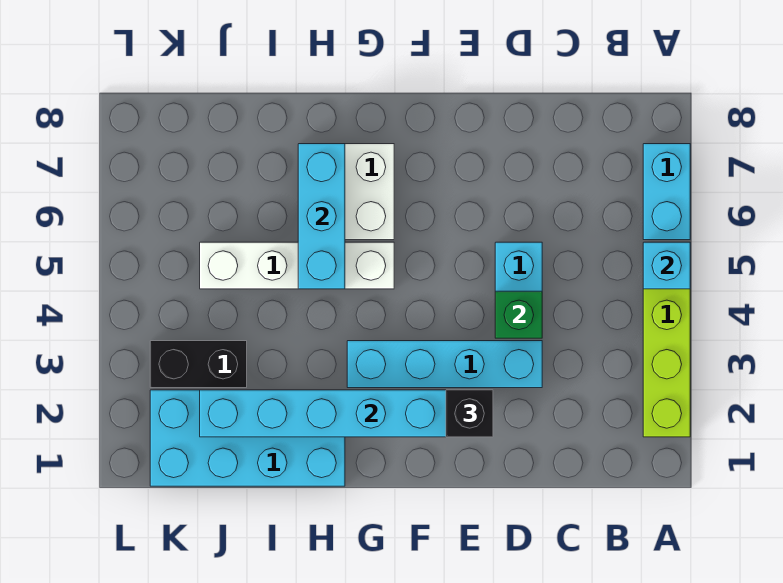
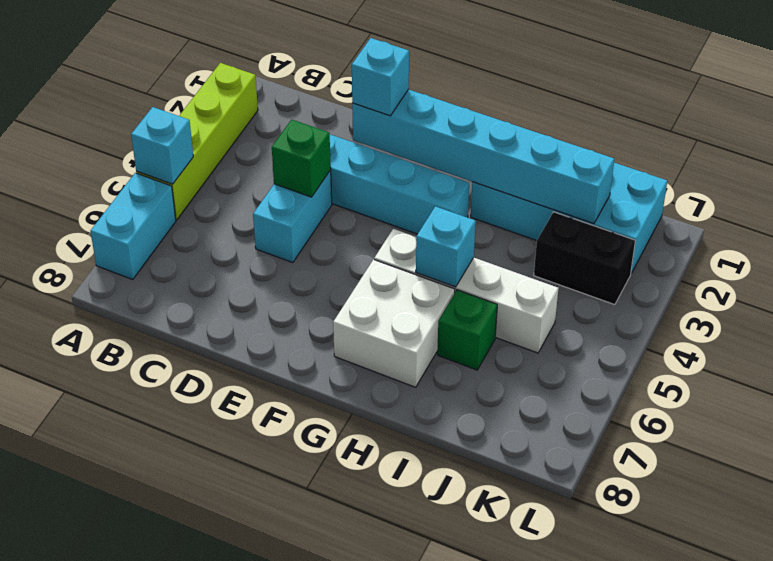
black brick E2 level 3 -> cyan brick E2 level 3
cyan brick H5:H7 level 2 -> cyan brick H5 level 2
none -> green brick I6 level 1

